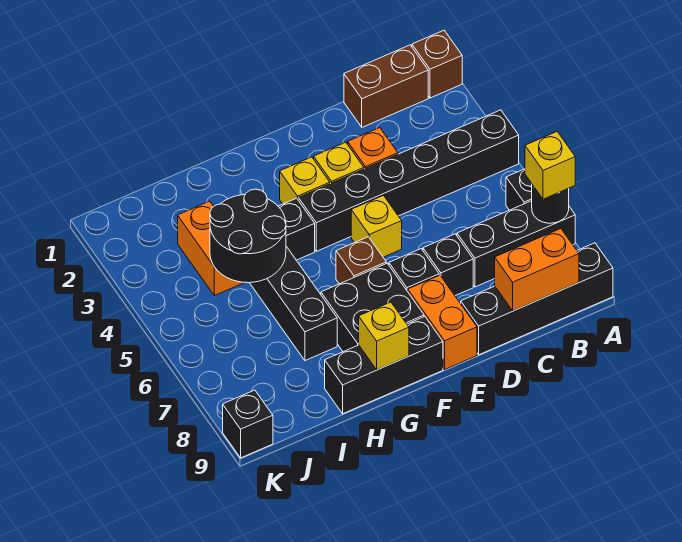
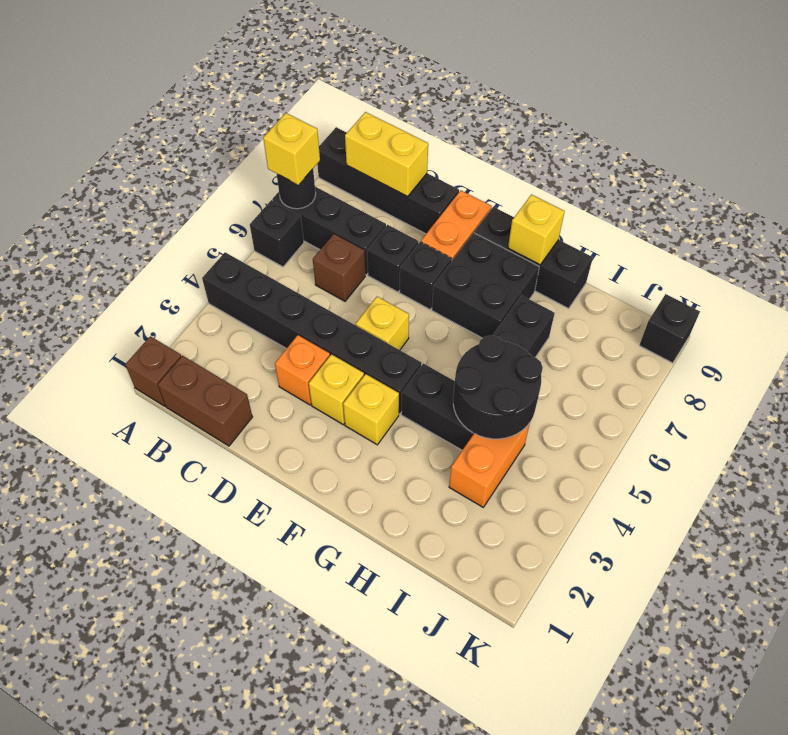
orange brick B9:C9 level 2 -> yellow brick B9:C9 level 2
brown brick F6 level 1 -> brown brick C6 level 1

